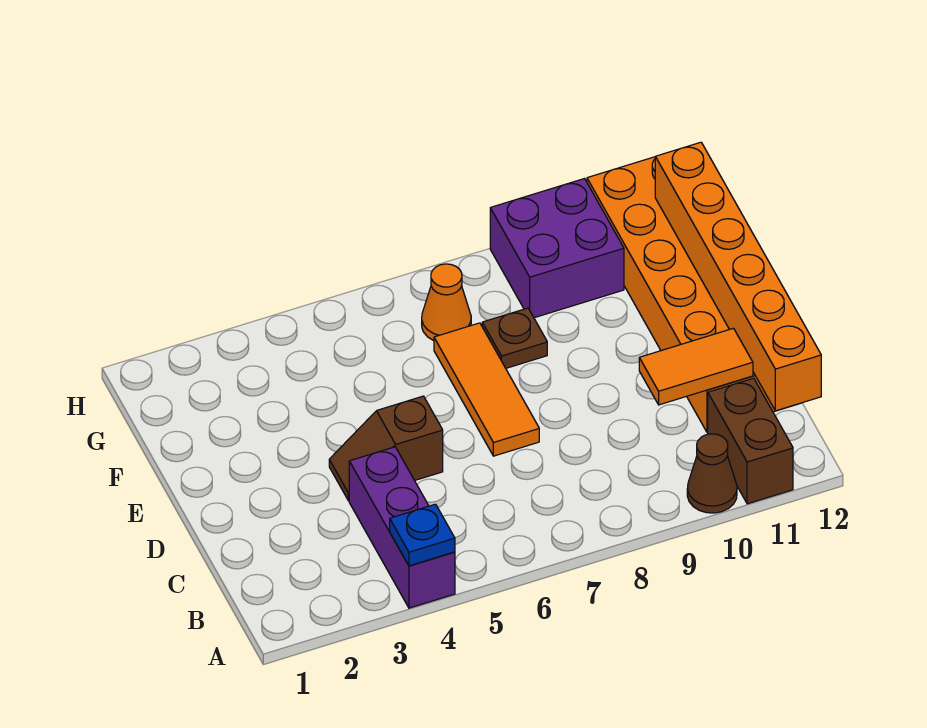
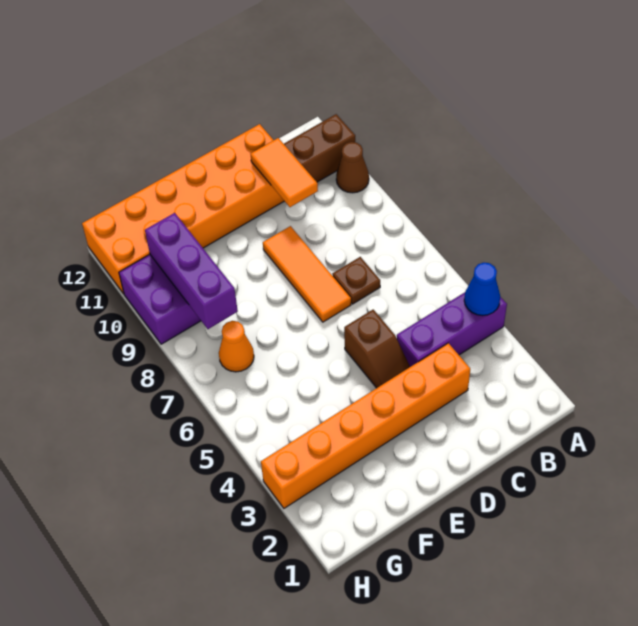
blue plate A4 level 2 -> blue cone A4 level 2
orange brick B12:G12 level 2 -> orange brick C3:H3 level 1
orange tile D7:F7 level 1 -> orange tile D7:D9 level 1
brown plate F8 level 1 -> brown plate C7 level 1
none -> purple brick G8:G10 level 2

